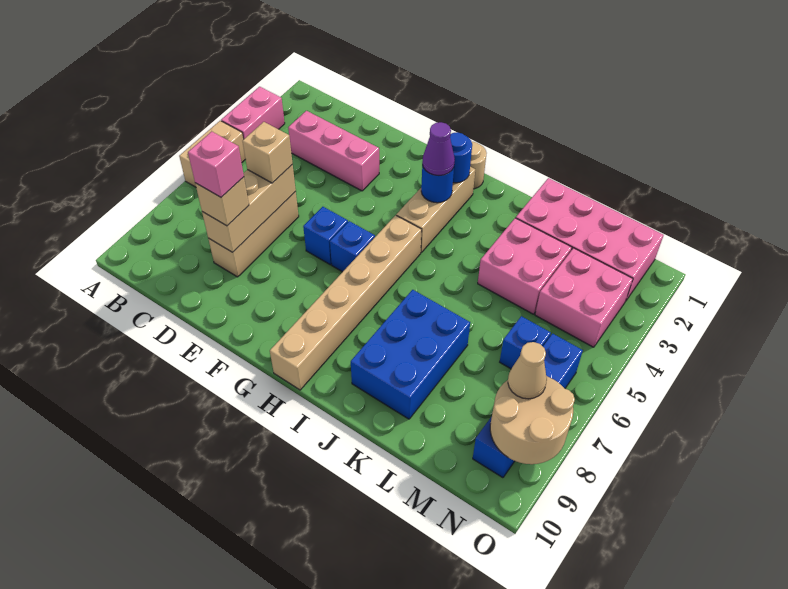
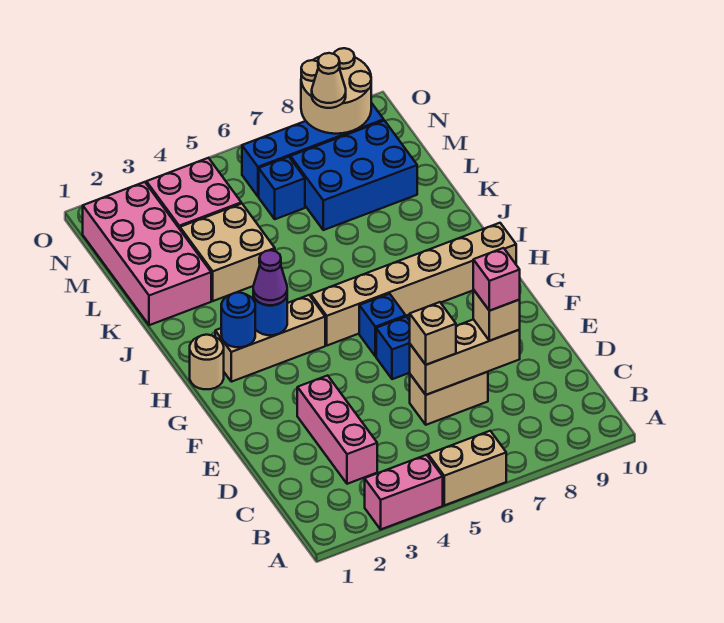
tan brick D6:D8 level 1 -> tan brick D6:D7 level 1
blue brick J7:K9 level 1 -> blue brick L7:M9 level 1
pink brick K3:L4 level 1 -> tan brick K3:L4 level 1

